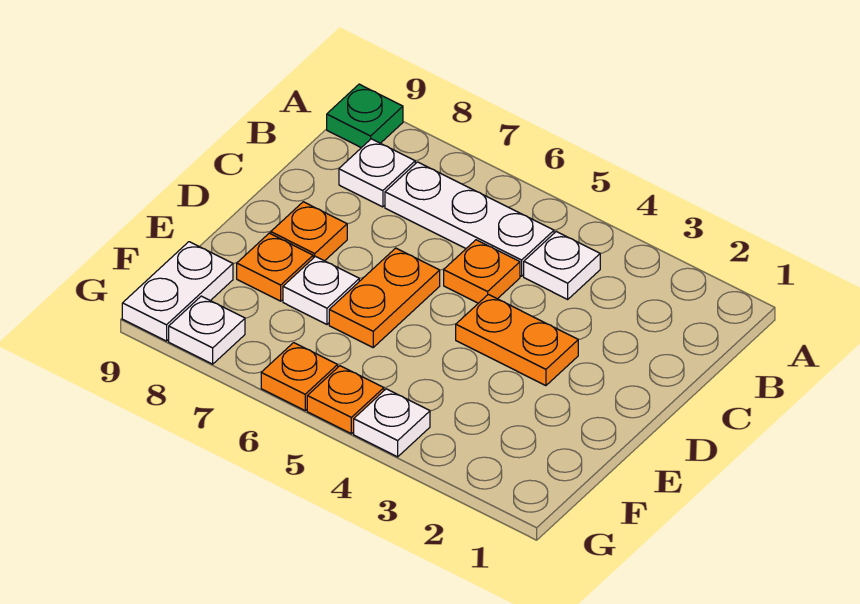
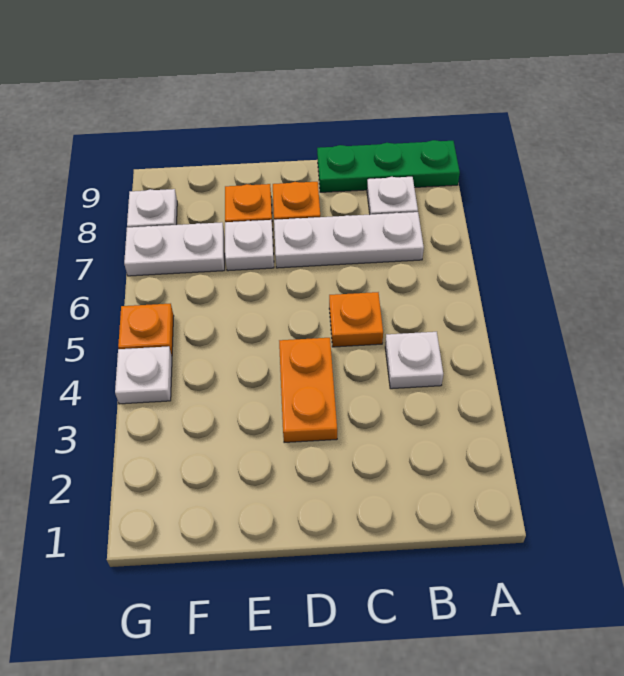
green plate A9 level 1 -> green plate A9:C9 level 1
white plate B5:B7 level 1 -> white plate B7:D7 level 1
orange plate D6:E6 level 1 -> none
white plate F9:G9 level 1 -> white plate F7:G7 level 1
orange plate G6 level 1 -> none

